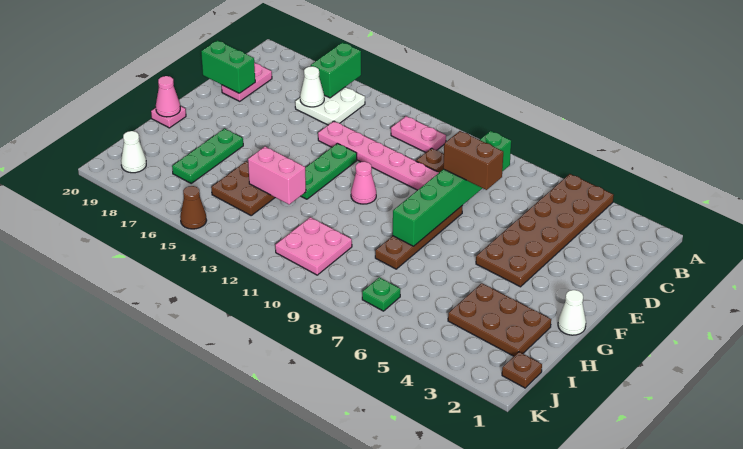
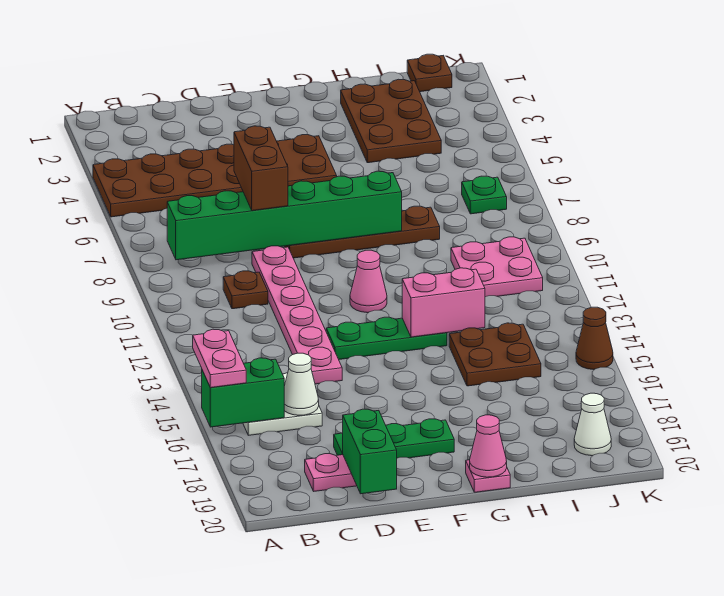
pink plate B11:B12 level 1 -> pink plate A15:A16 level 3
white cone G1 level 1 -> none
green plate G17:I17 level 1 -> green plate D18:F18 level 1
pink brick H13:H14 level 2 -> pink brick G13:H13 level 2

